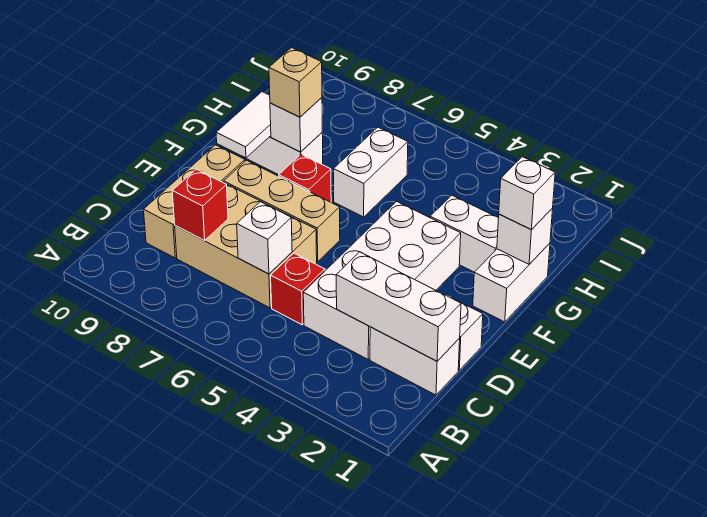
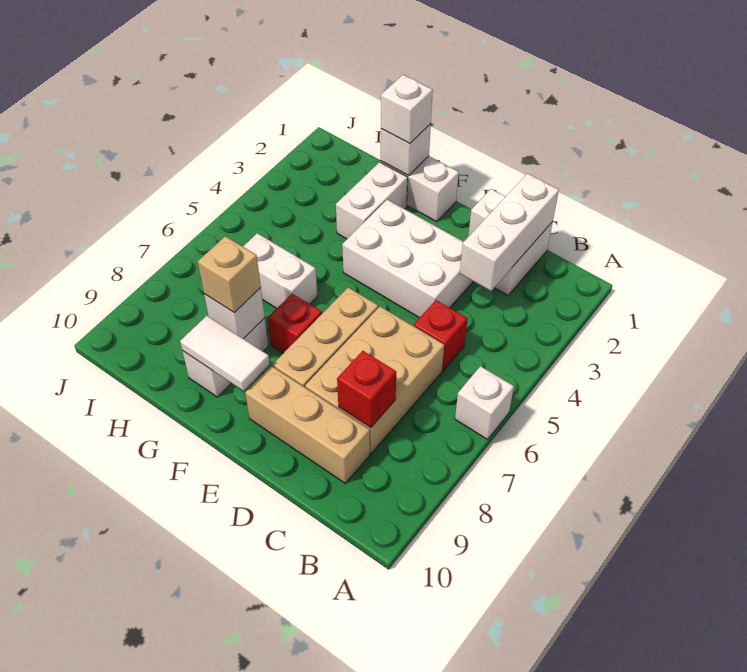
white brick C3:F4 level 1 -> white brick D3:F4 level 1
white brick C6 level 2 -> white brick A6 level 1

